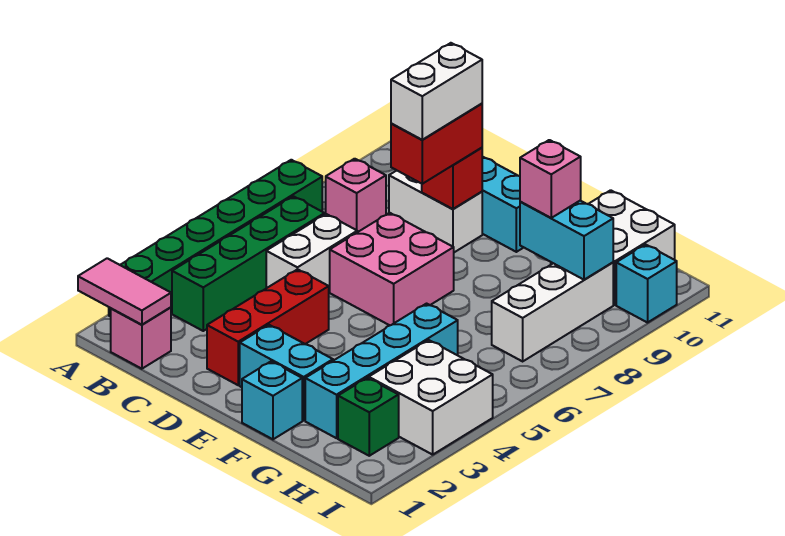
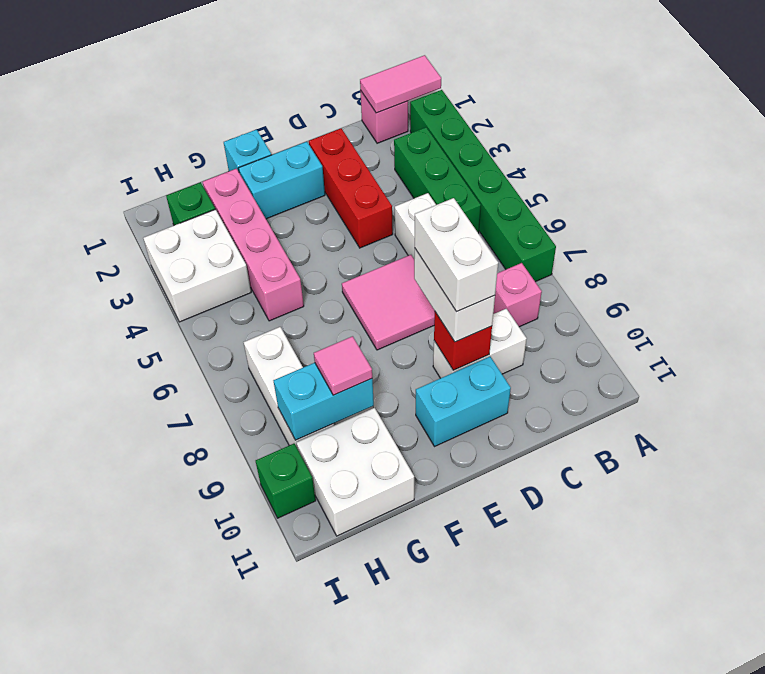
green brick B3:B6 level 1 -> green brick B3:B5 level 1
pink brick D6:E7 level 1 -> pink tile D6:E7 level 1
red brick D8:D9 level 3 -> white brick D8:D9 level 3
cyan brick G2:G5 level 1 -> pink brick G2:G5 level 1
pink brick G9 level 3 -> pink tile G9 level 3
cyan brick I10 level 1 -> green brick I10 level 1

